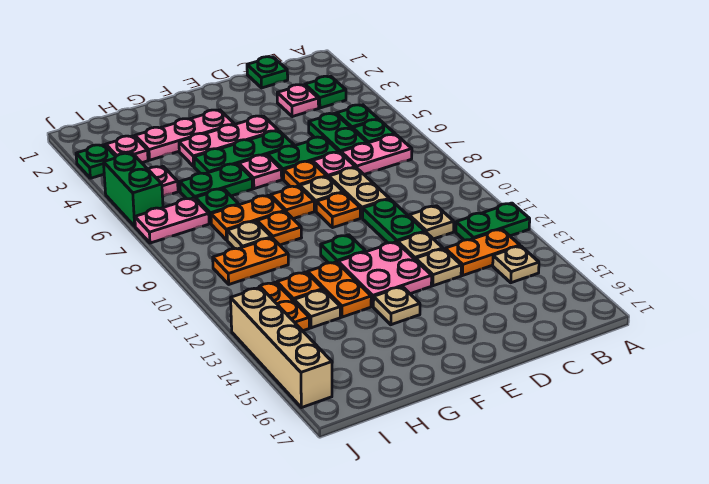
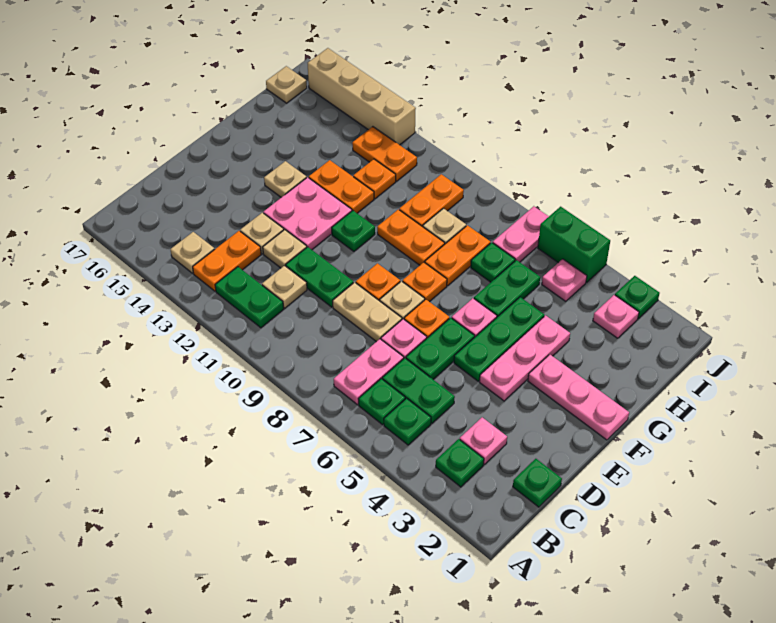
green plate A12:B12 level 1 -> green plate B11:B12 level 1
pink plate F3:H3 level 1 -> pink plate F1:F3 level 1
orange plate G9 level 1 -> orange plate G9:G10 level 1
tan plate H13 level 1 -> tan plate I17 level 1

